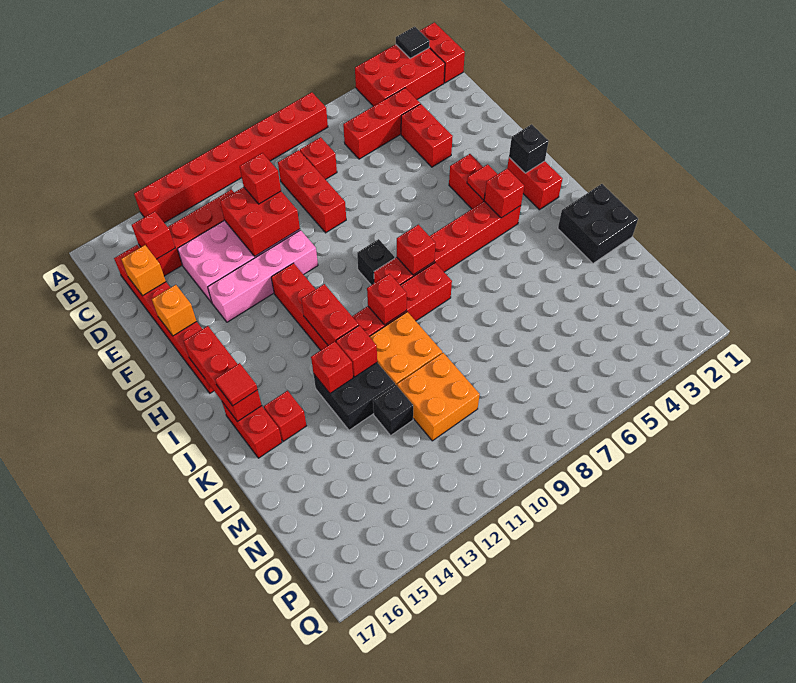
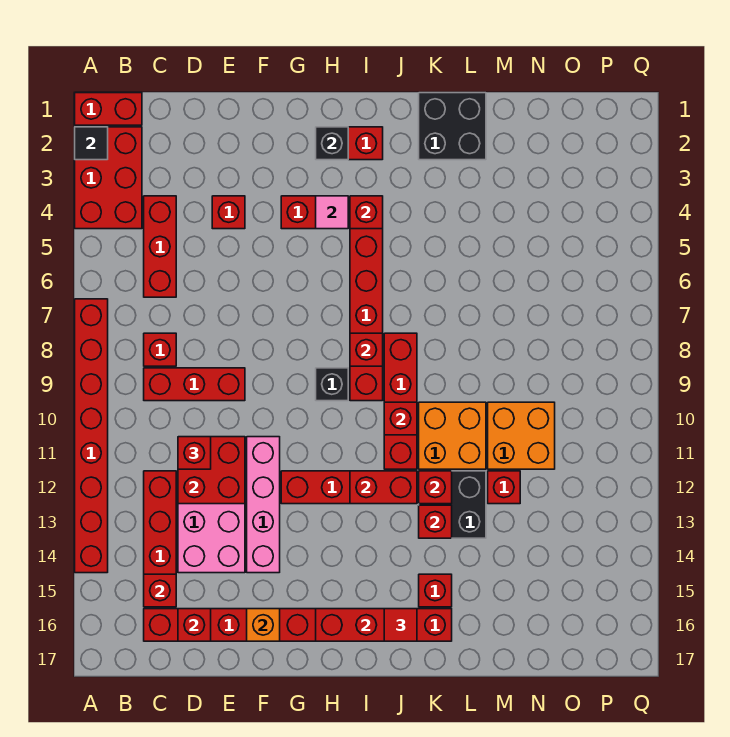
red brick D4:E4 level 1 -> red brick E4 level 1
orange brick D16 level 2 -> red brick D16 level 2
red tile H4 level 2 -> pink tile H4 level 2
black brick M12 level 1 -> red brick M12 level 1

